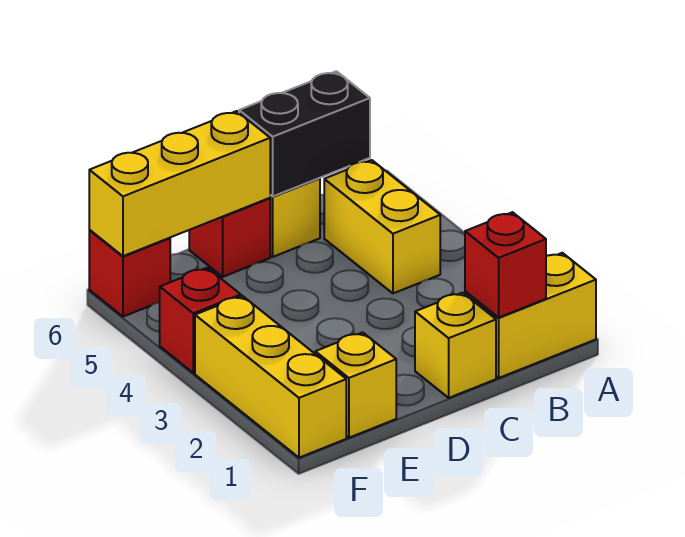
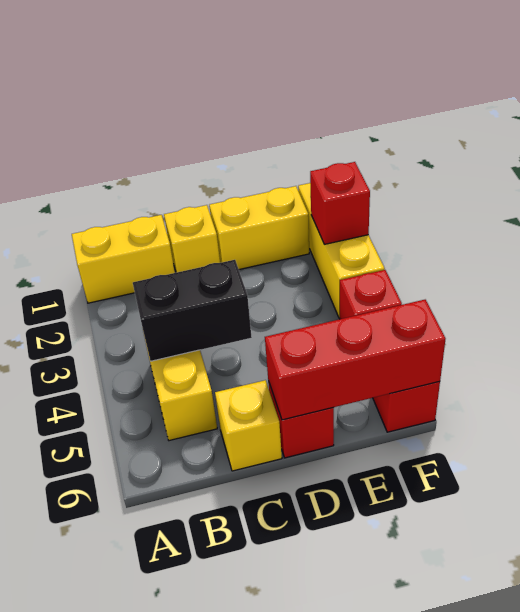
red brick B1 level 2 -> red brick F2 level 2
black brick B6:C6 level 2 -> black brick B4:C4 level 2
yellow brick D6:F6 level 2 -> red brick D6:F6 level 2
yellow brick E1 level 1 -> yellow brick D1:E1 level 1

